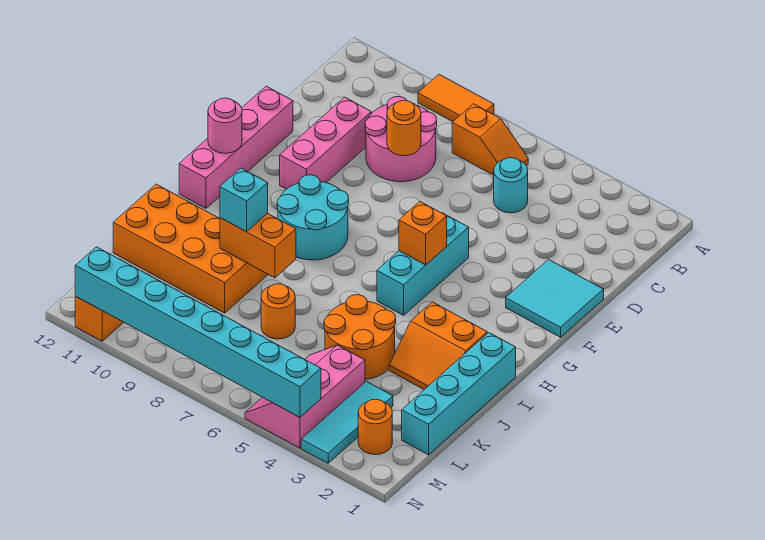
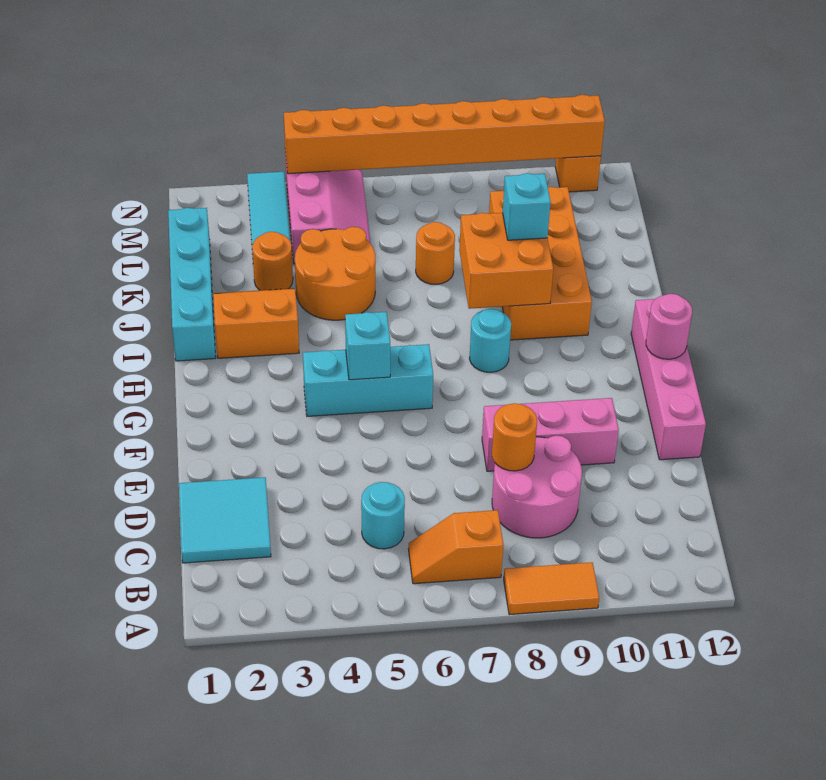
pink brick D10:F10 level 1 -> pink brick E8:E10 level 1
cyan tile E1:F2 level 1 -> cyan tile C1:D2 level 1
cyan brick F5:H5 level 1 -> cyan brick G4:G6 level 1
orange brick G5 level 2 -> cyan brick G5 level 2
cyan round brick G8:H9 level 1 -> cyan round brick H8 level 1
orange brick J8:J9 level 2 -> orange brick I8:J9 level 2
orange brick J9:K12 level 1 -> orange brick I9:L10 level 1
orange round brick M2 level 1 -> orange round brick K3 level 1
cyan brick N4:N11 level 2 -> orange brick N4:N11 level 2

